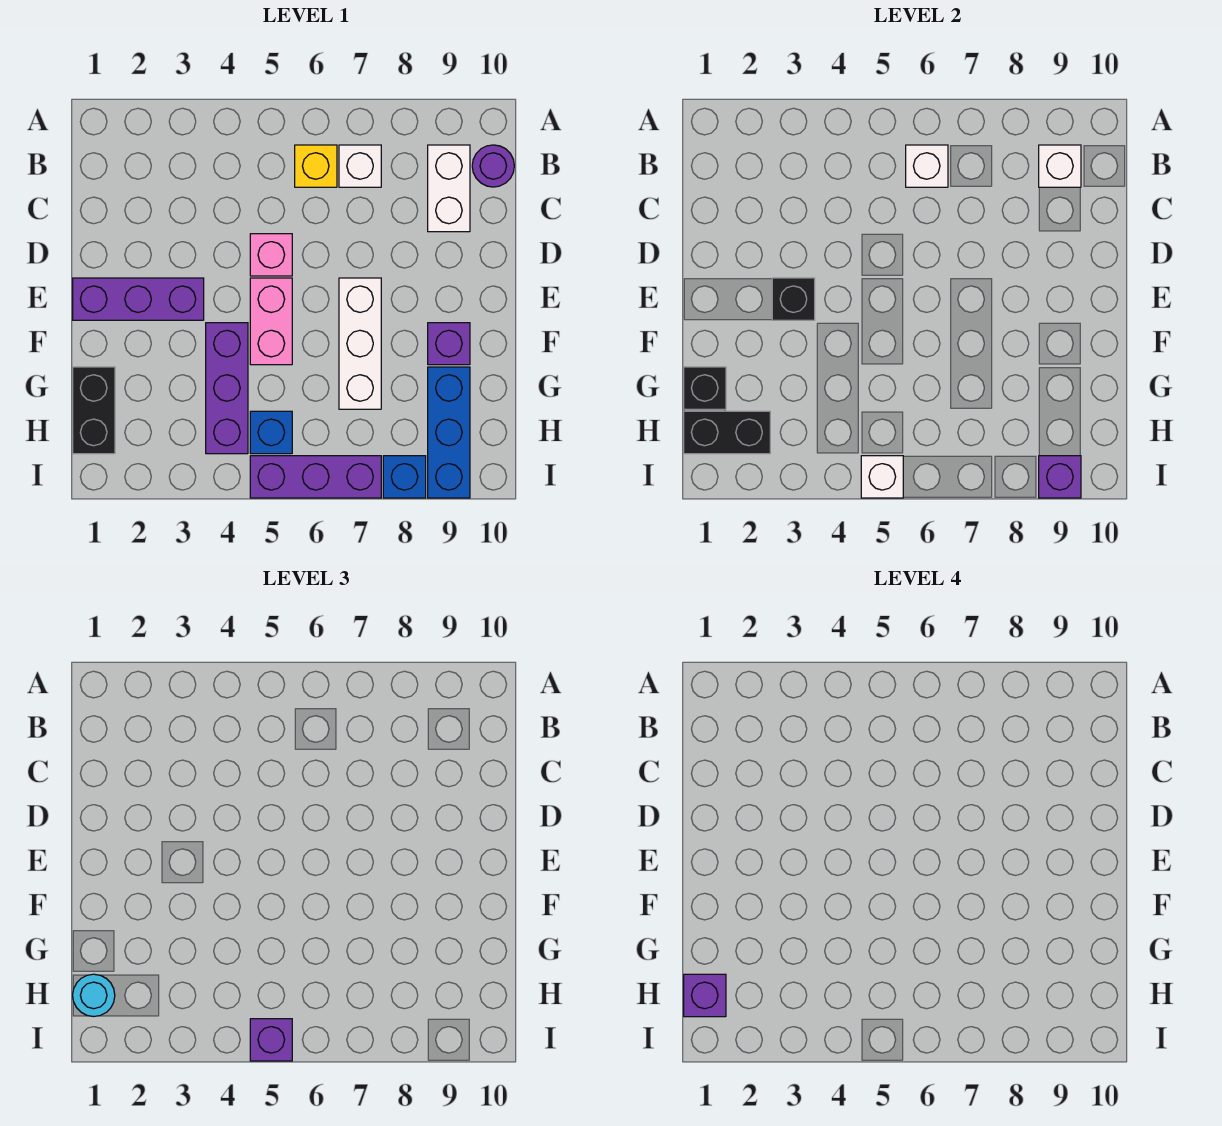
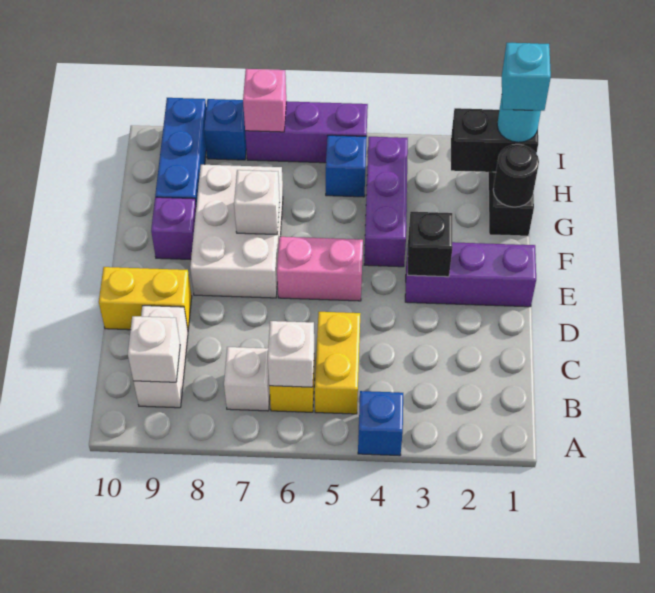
none -> blue brick A4 level 1
none -> yellow brick B5:C5 level 1
purple round brick B10 level 1 -> none
pink brick D5 level 1 -> pink brick I7 level 2
none -> yellow brick D9:D10 level 1
pink brick E5:F5 level 1 -> pink brick E5:E6 level 1
white brick E7:G7 level 1 -> white brick E7:G8 level 1
black brick G1 level 2 -> black round brick G1 level 2
purple brick H1 level 4 -> cyan brick H1 level 4
white brick I5 level 2 -> white brick F7 level 2
purple brick I5 level 3 -> none
purple brick I9 level 2 -> none

